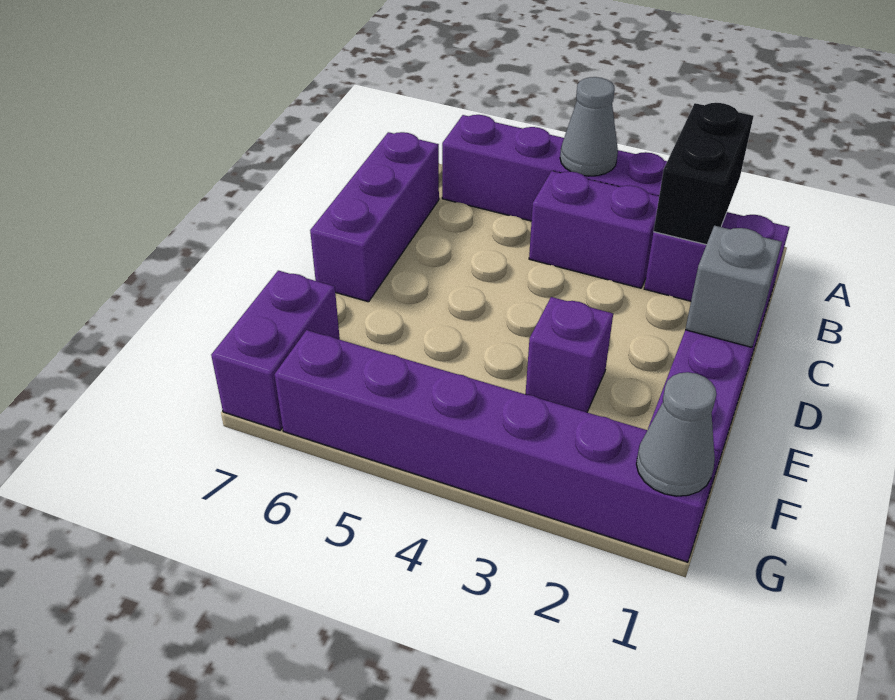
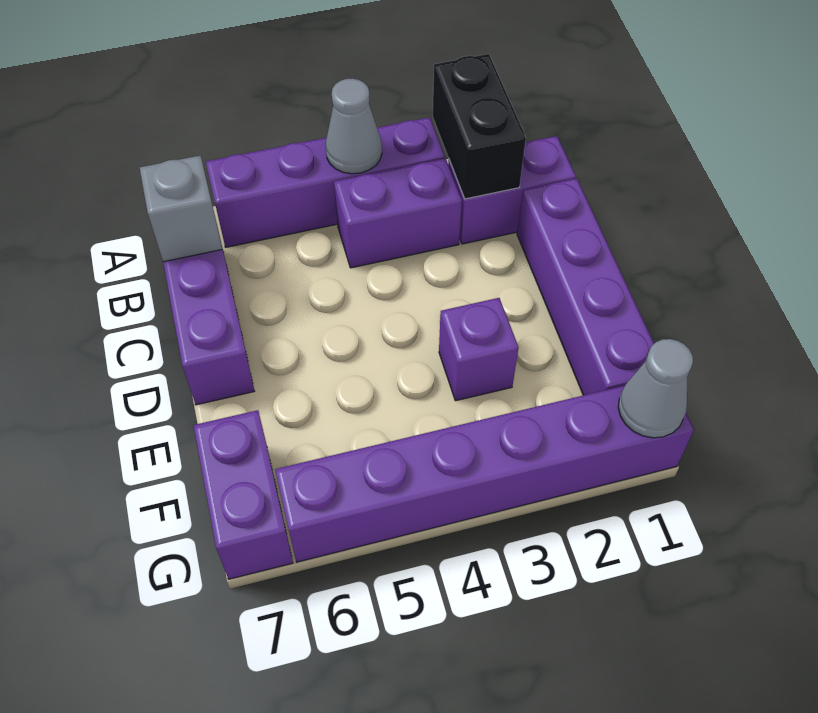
grey brick D1 level 2 -> grey brick B7 level 2

